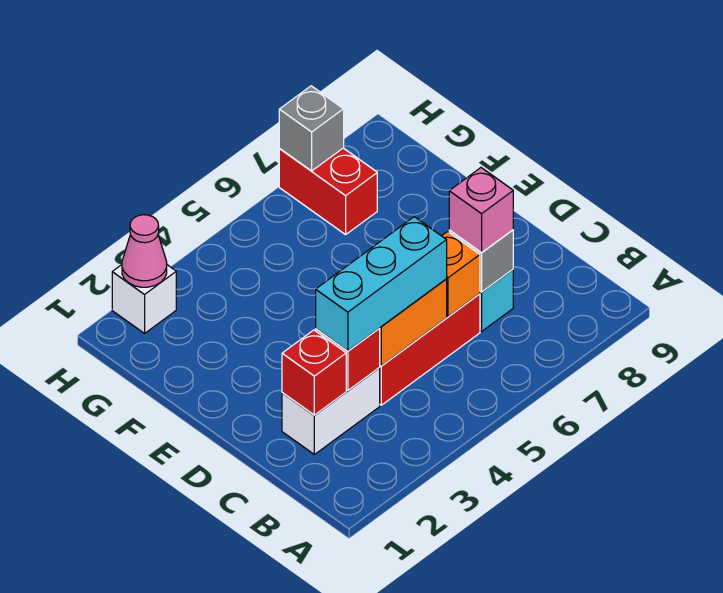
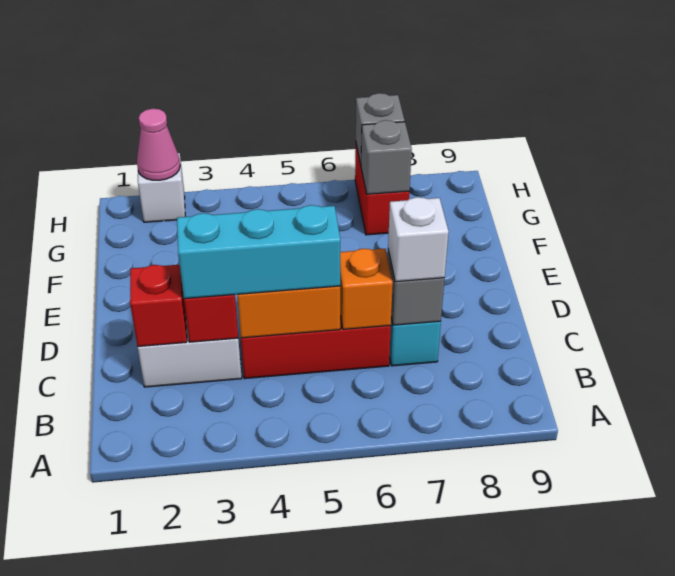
pink brick C7 level 3 -> white brick C7 level 3
none -> grey brick G7 level 2

